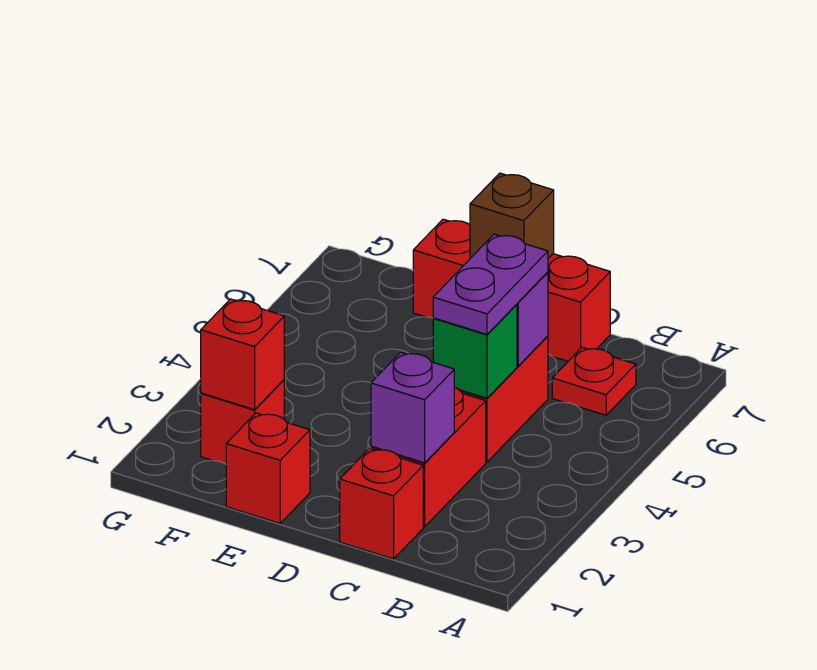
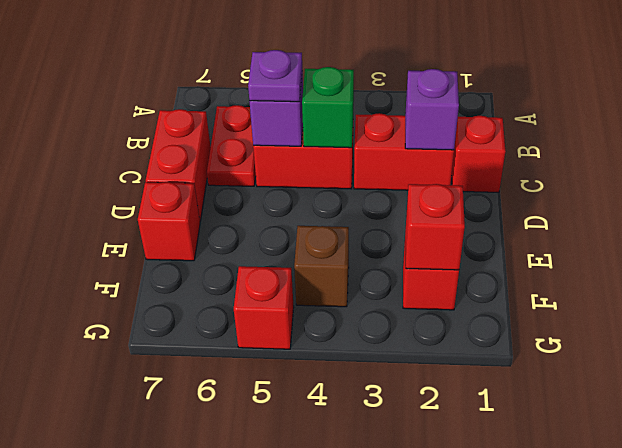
red plate B6 level 1 -> red plate B6:C6 level 1
purple plate C4:C5 level 3 -> purple plate C5 level 3
brown brick D7 level 2 -> brown brick F4 level 1
red brick E1 level 1 -> red brick G5 level 1

